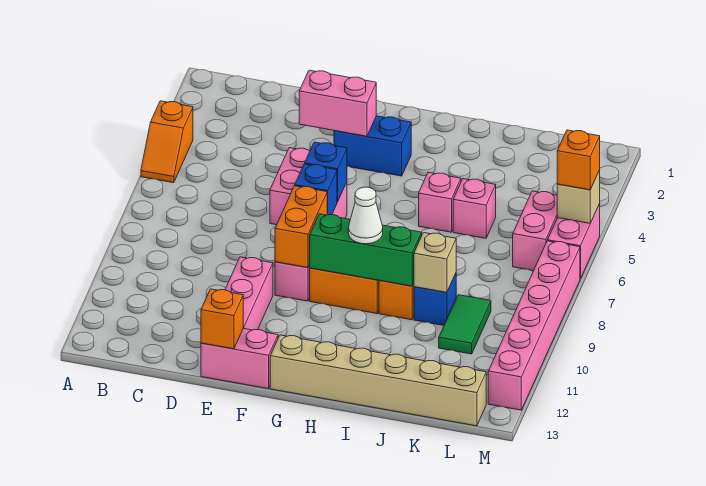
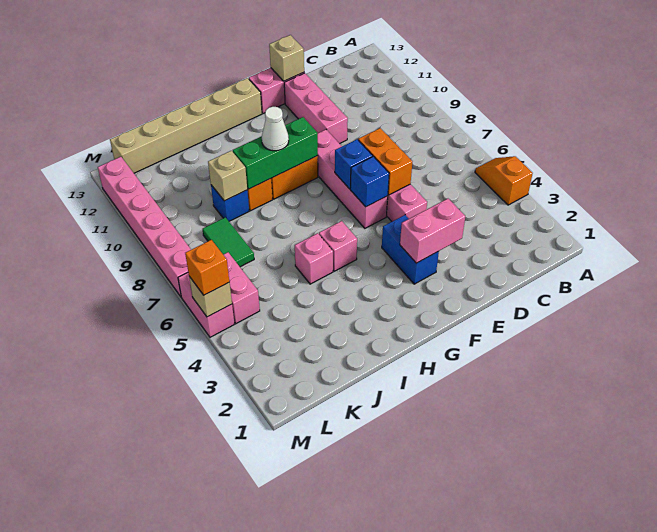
orange brick E13 level 2 -> tan brick E13 level 2
blue brick F3:G3 level 1 -> blue brick F3:F4 level 1
orange brick F8:F9 level 2 -> orange brick E6:E7 level 2
pink brick J5 level 1 -> pink brick H5 level 1
green tile K9:K10 level 1 -> green tile K7:K8 level 1

